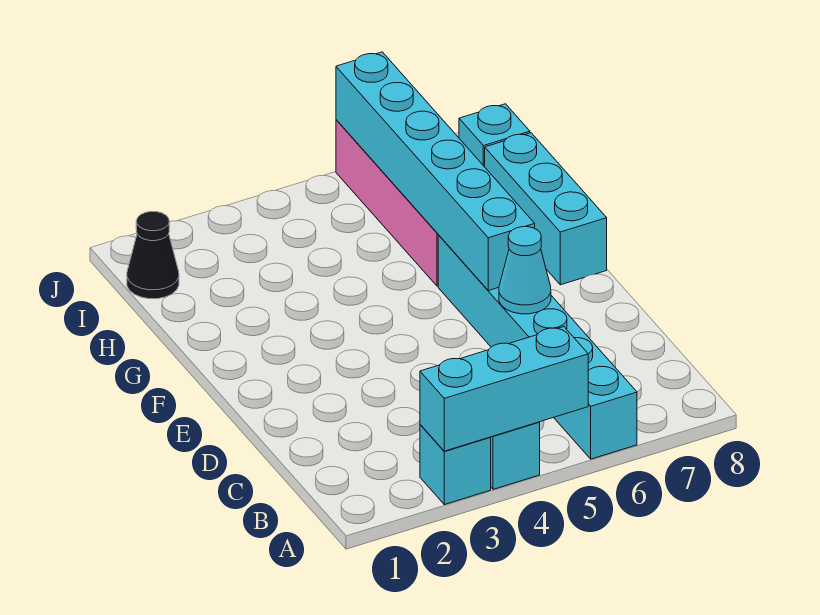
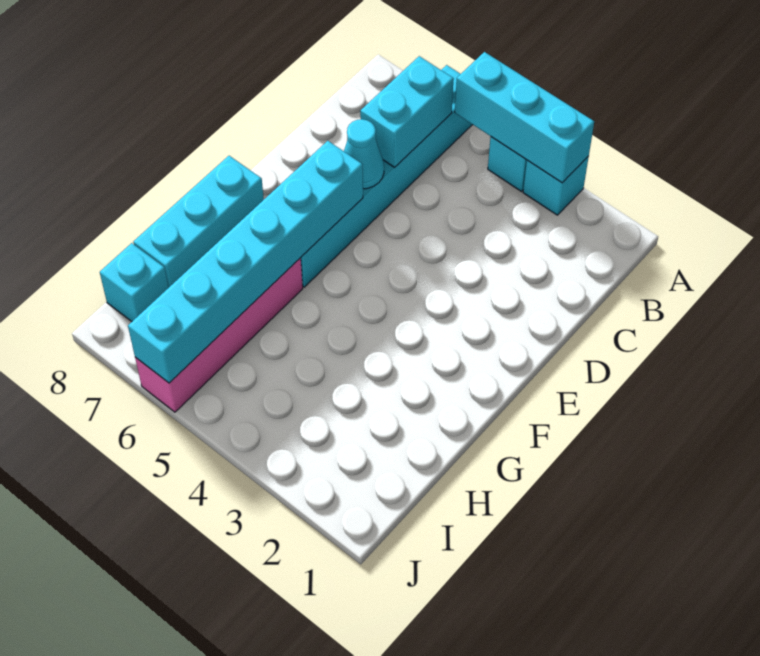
none -> cyan brick B6:C6 level 2
black cone I1 level 1 -> none

